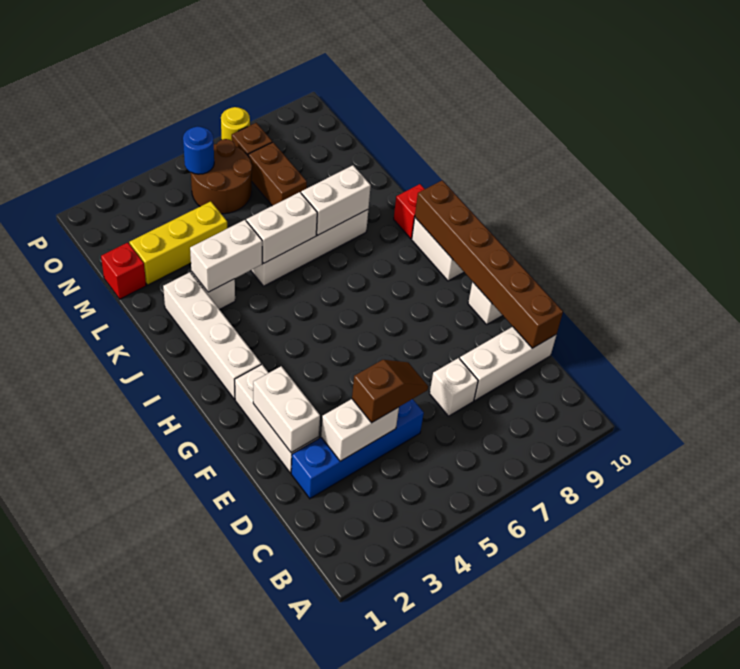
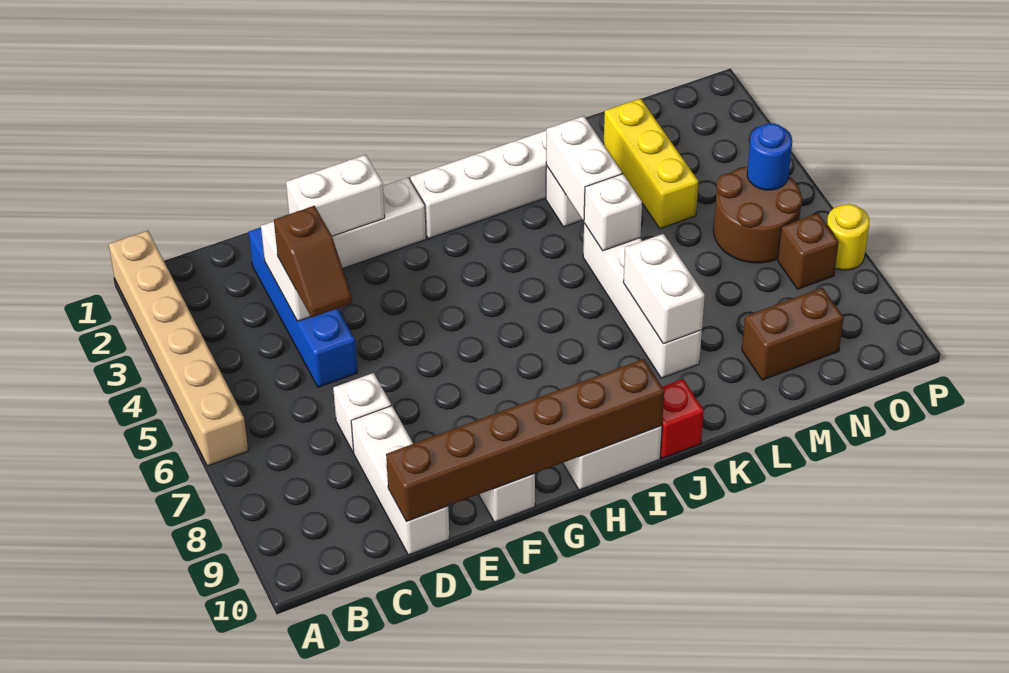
none -> tan brick A1:A6 level 1
white brick K5:K6 level 2 -> white brick K5 level 2
red brick M1 level 1 -> none
brown brick M7:N7 level 1 -> brown brick M9:N9 level 1

